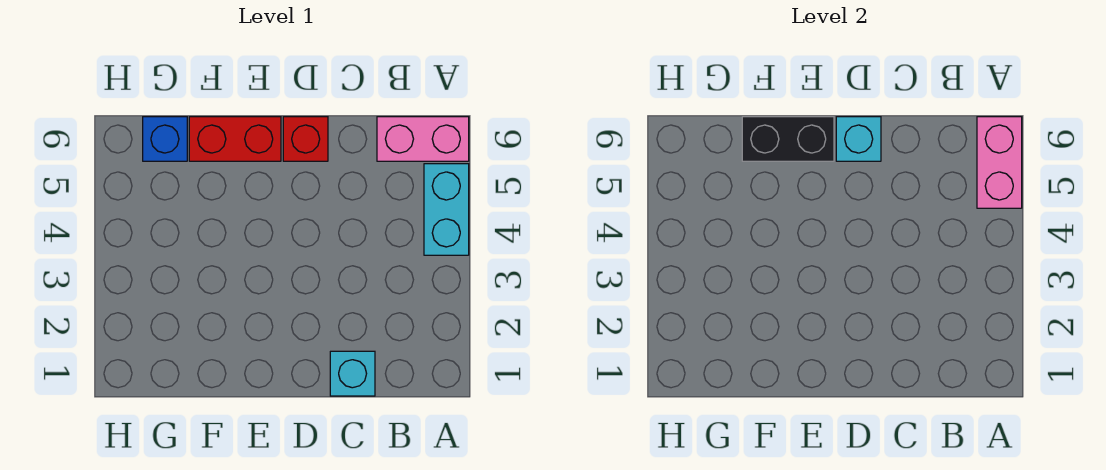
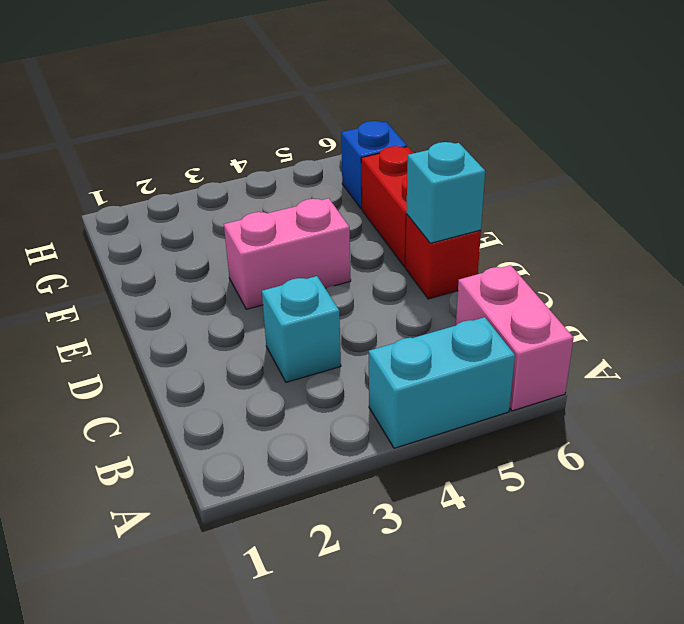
pink brick A5:A6 level 2 -> pink brick E3:E4 level 1
cyan brick C1 level 1 -> cyan brick C3 level 1
black brick E6:F6 level 2 -> none

